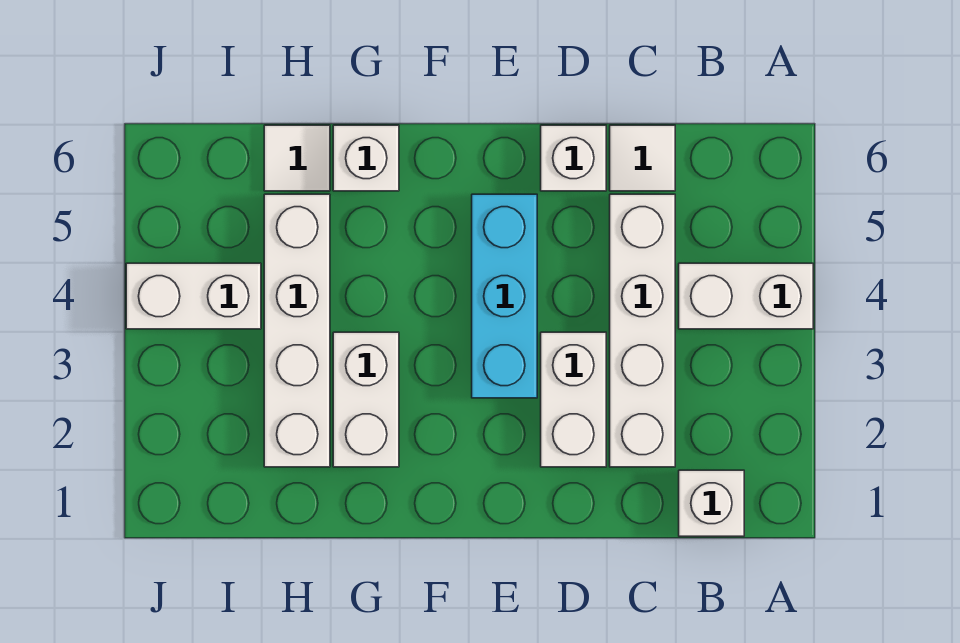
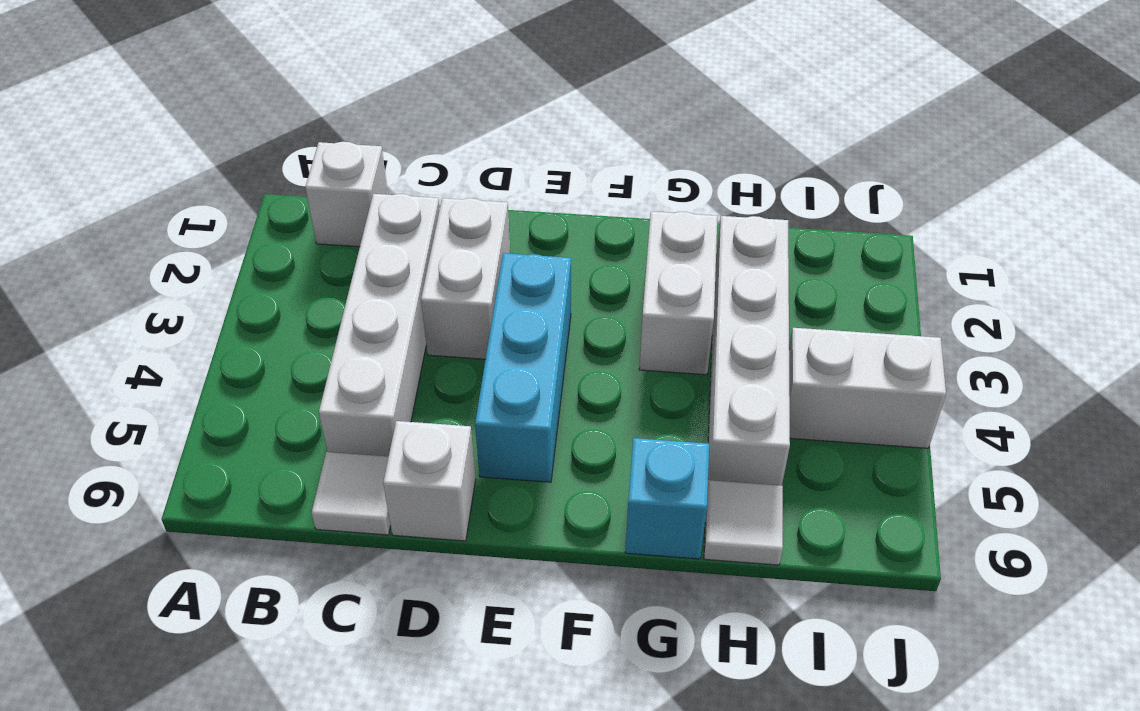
white brick A4:B4 level 1 -> none
white brick G6 level 1 -> cyan brick G6 level 1

